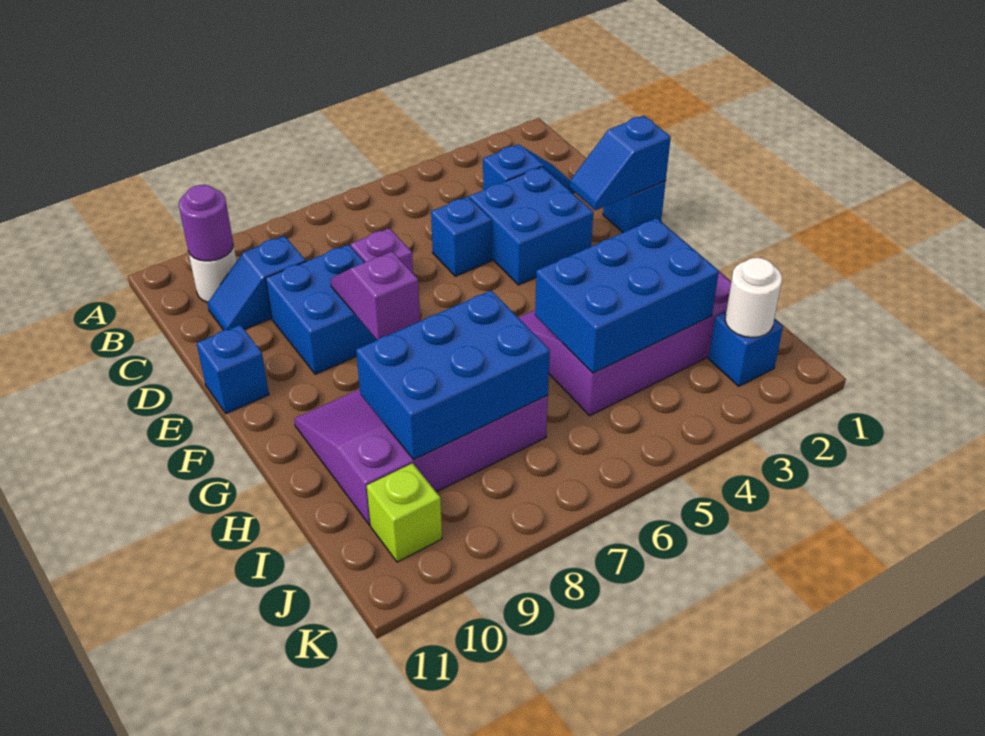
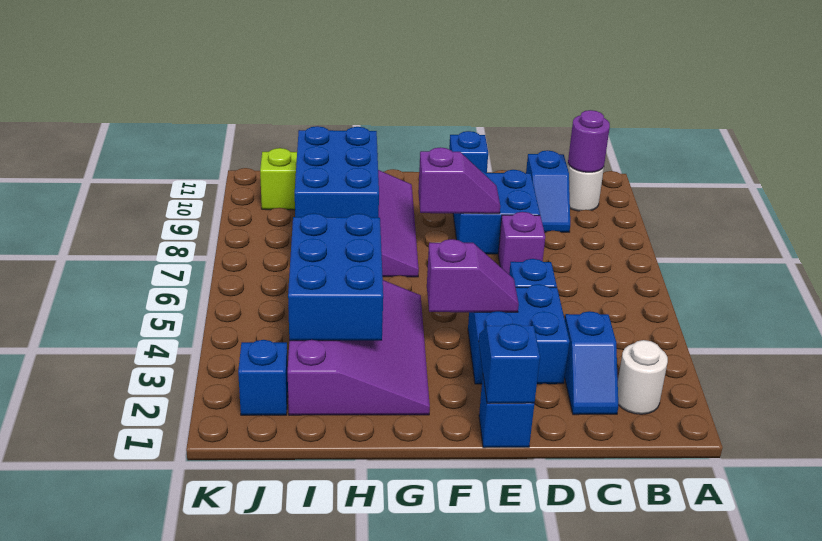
blue slope C9:C10 level 1 top 9 -> blue slope C9:C10 level 1 top 10
none -> purple slope E4:F4 level 2 top F
white round brick J2 level 2 -> white round brick B2 level 1

